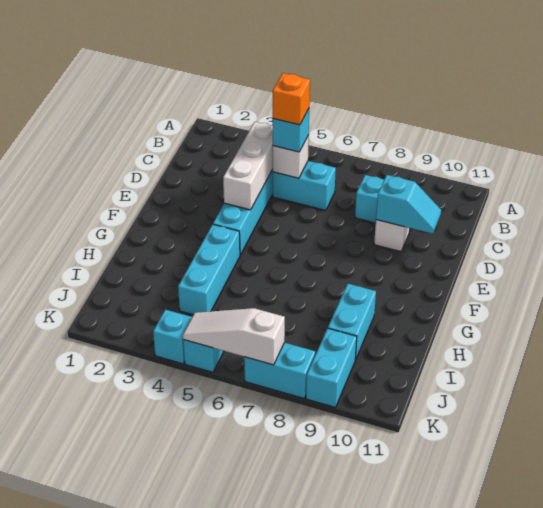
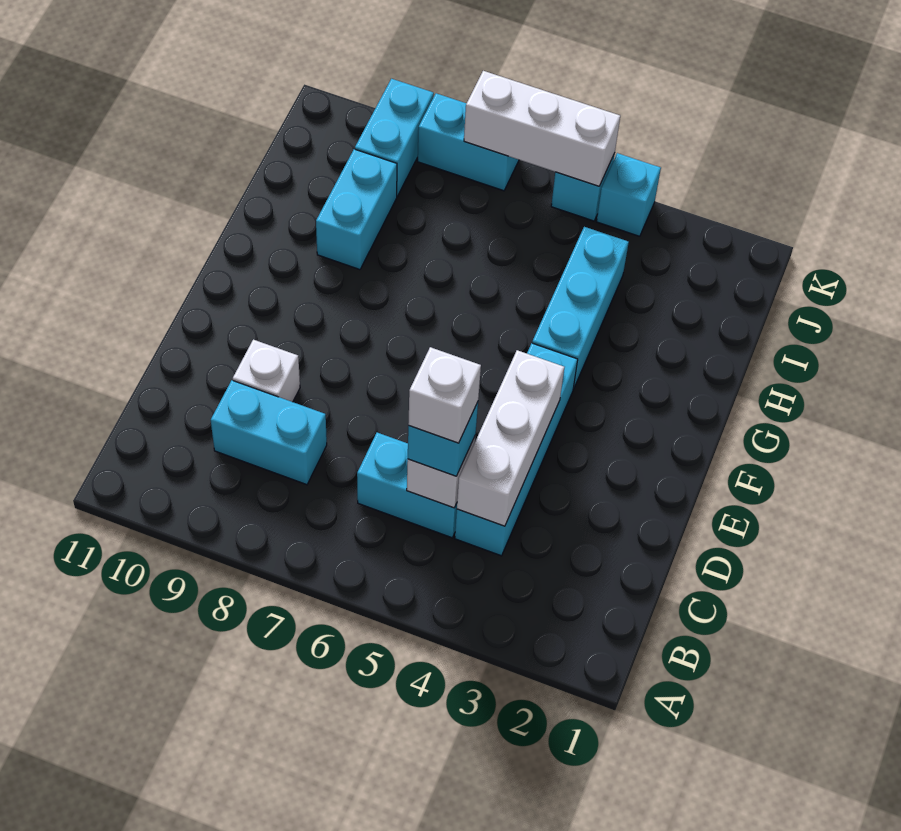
orange brick C5 level 4 -> white brick C5 level 4
cyan slope D9:D10 level 2 top 9 -> none
white slope K5:K7 level 2 top 7 -> white brick K5:K7 level 2

